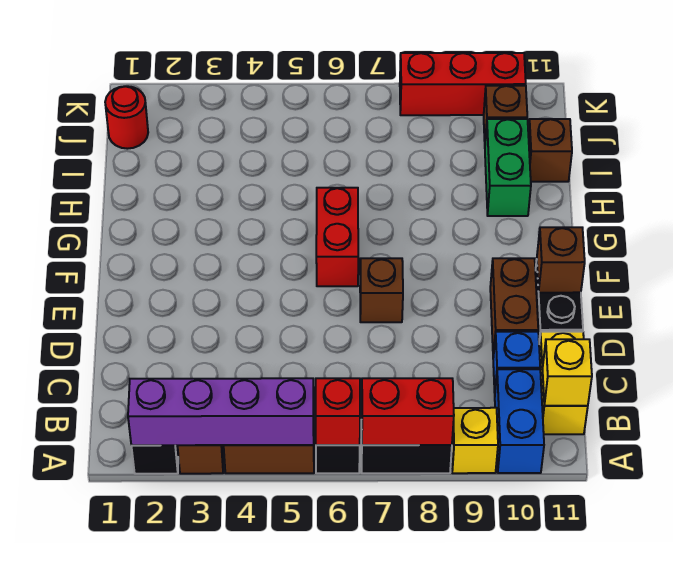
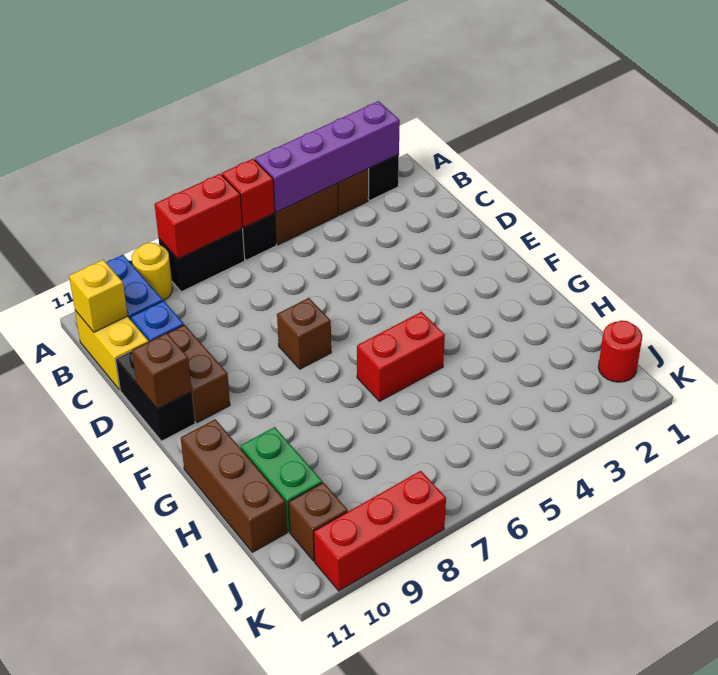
yellow brick A9 level 1 -> yellow round brick A9 level 1
red brick F6:G6 level 1 -> red brick G5:G6 level 1
brown brick I11 level 1 -> brown brick G11:I11 level 1

